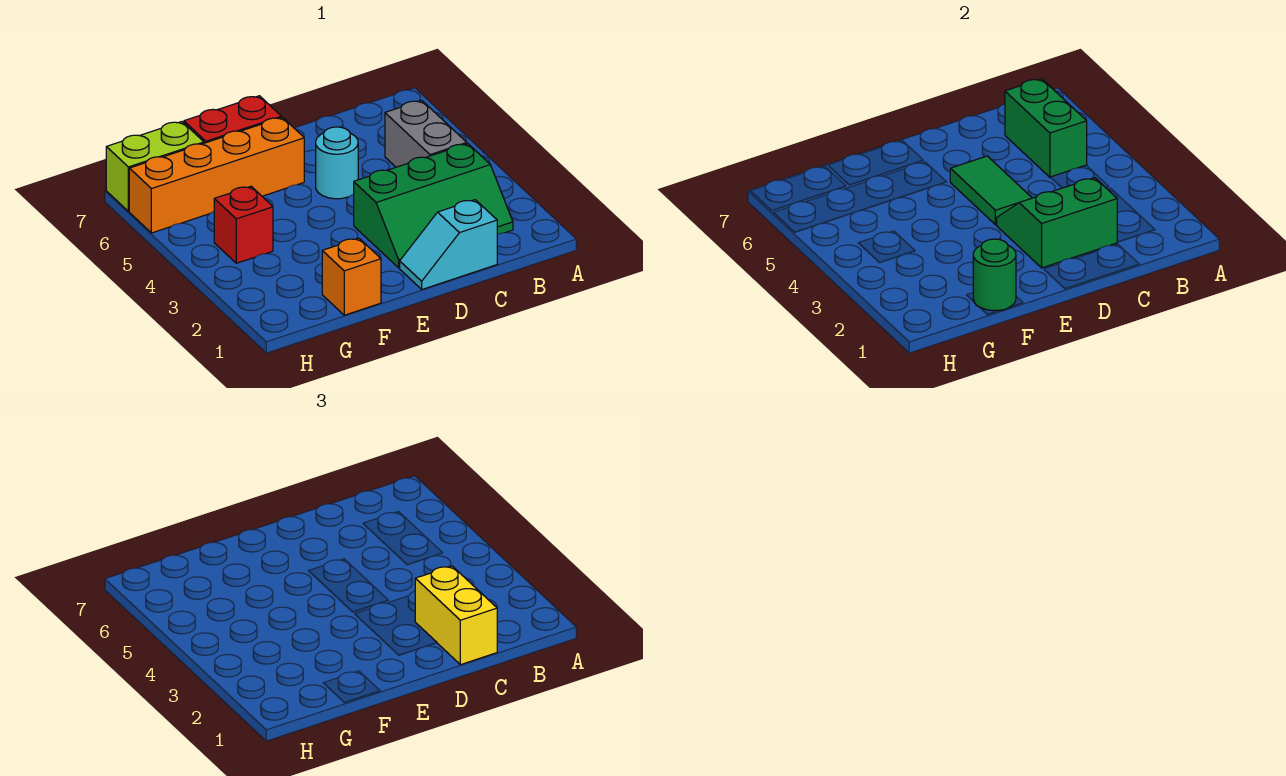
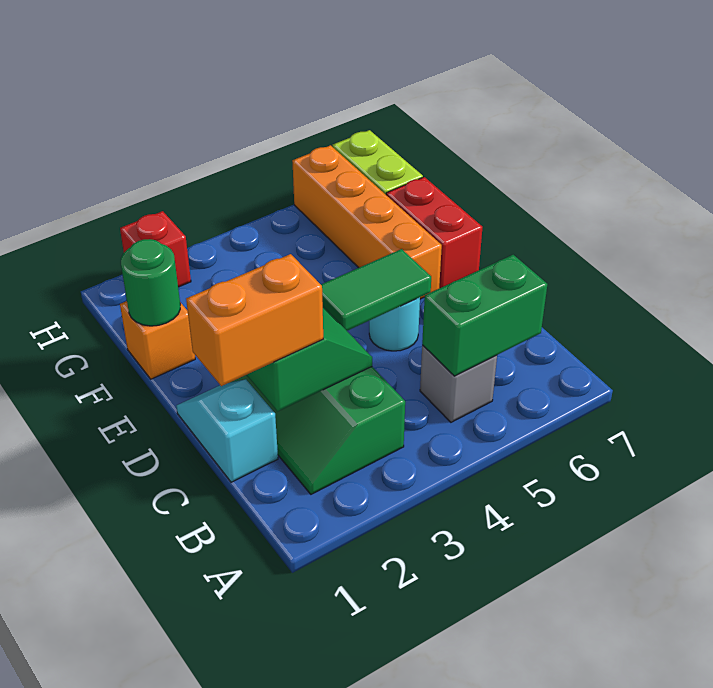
grey brick B4:B5 level 1 -> grey brick B5 level 1
yellow brick C1:C2 level 3 -> orange brick C1:C2 level 3
red brick G4 level 1 -> red brick H2 level 1

